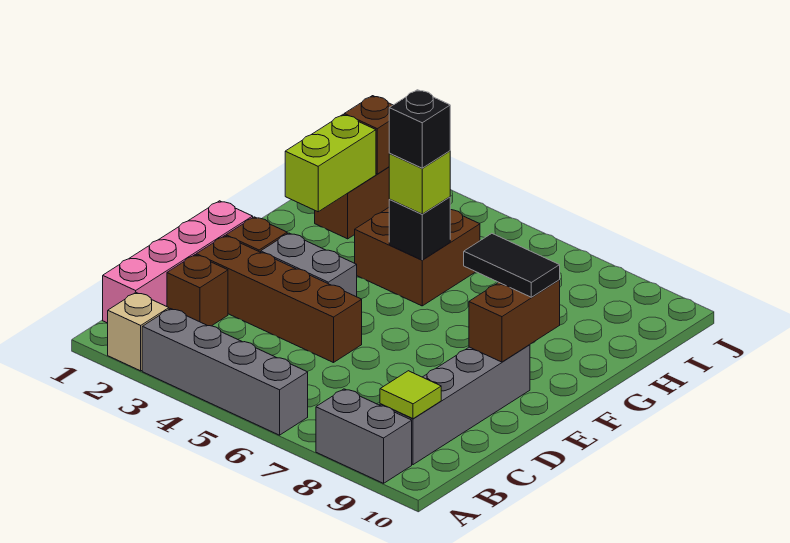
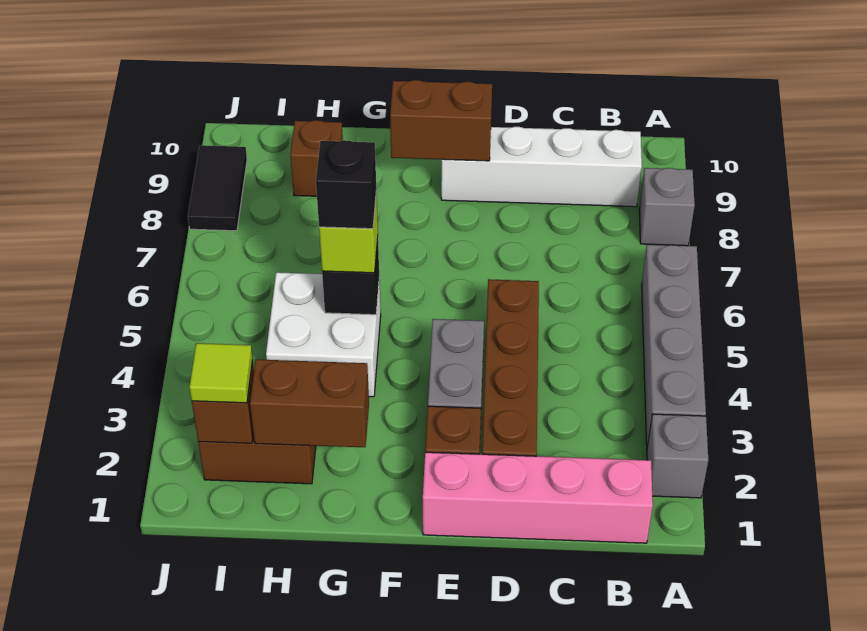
tan brick A2 level 1 -> grey brick A2 level 1
grey brick A8:A9 level 1 -> grey brick A8 level 1
grey brick B9:E9 level 1 -> white brick B9:E9 level 1
lime tile B9 level 2 -> lime tile I2 level 3
brown brick C2 level 1 -> brown brick H9 level 1
black tile F8:F9 level 3 -> black tile J8:J9 level 1
lime brick G2:H2 level 2 -> brown brick G2:H2 level 2
brown brick G4:H5 level 1 -> white brick G4:H5 level 1

